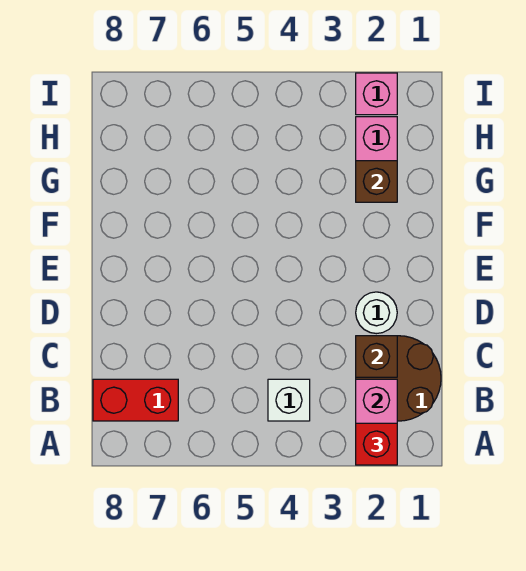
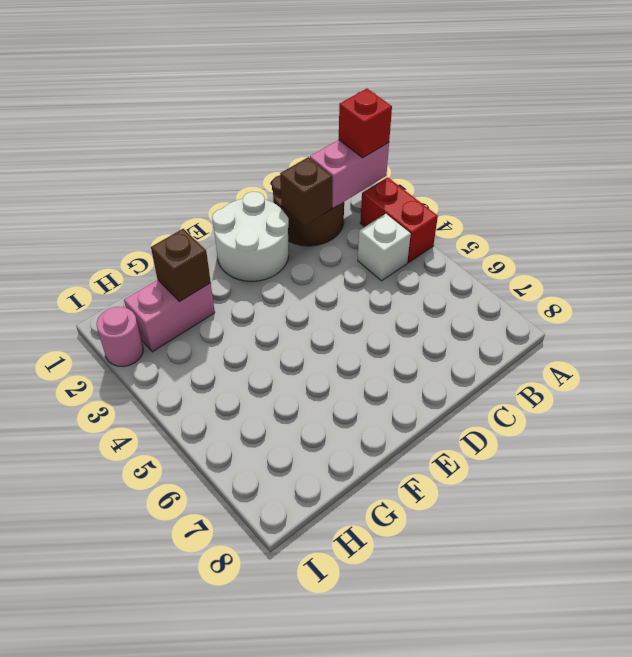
red brick B7:B8 level 1 -> red brick A3:A4 level 1
white round brick D2 level 1 -> white round brick D1:E2 level 1
pink brick I2 level 1 -> pink round brick I2 level 1

